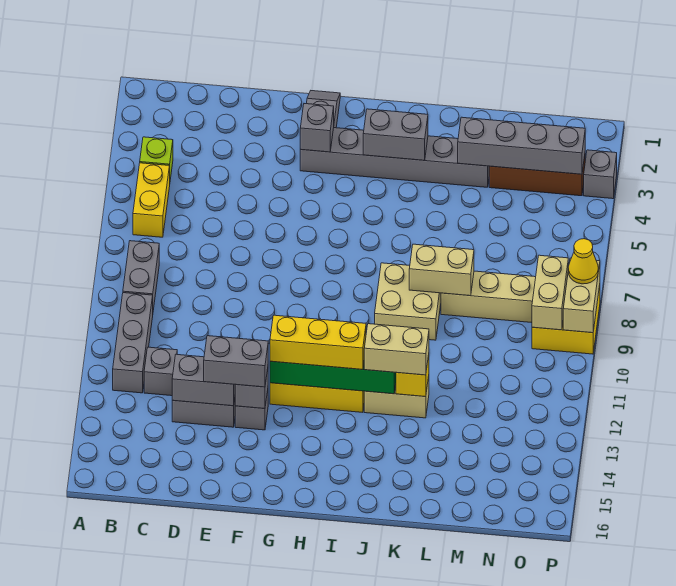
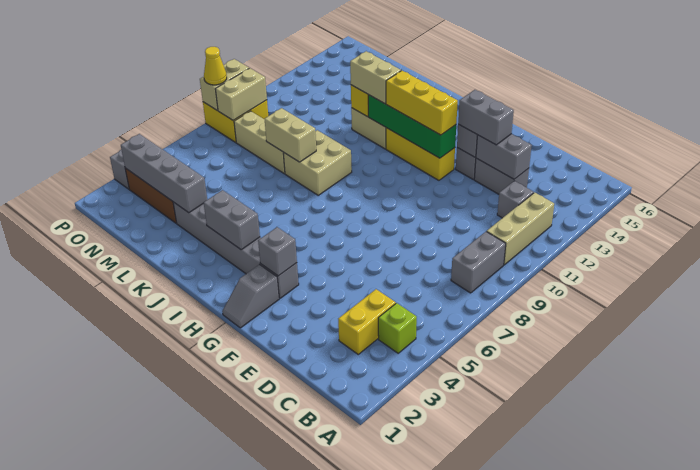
yellow brick B5:B6 level 1 -> yellow brick C3:C4 level 1
grey brick B10:B12 level 1 -> tan brick B10:B12 level 1

